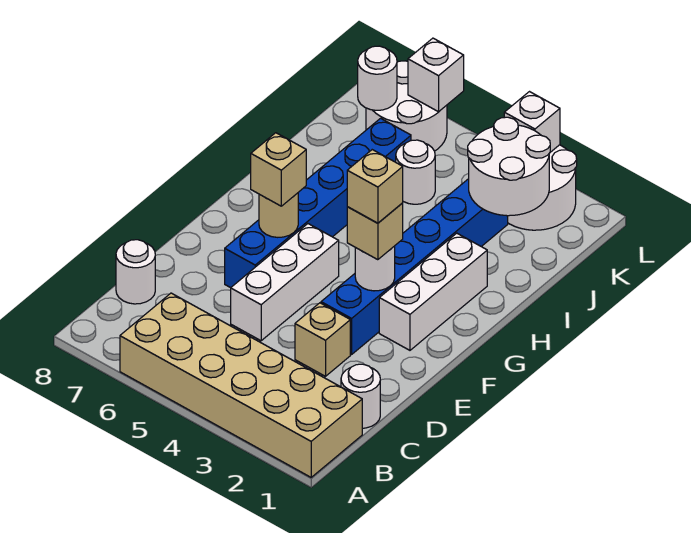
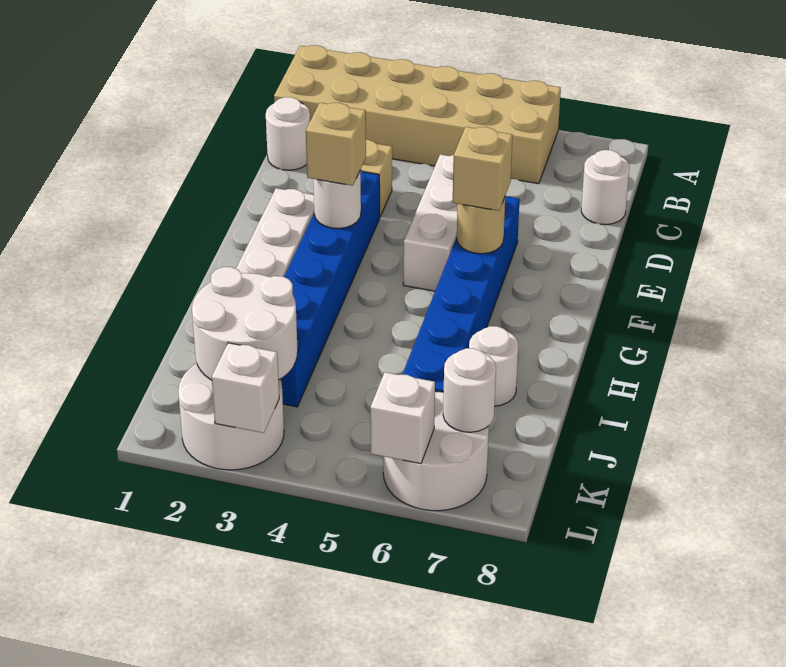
tan brick F3 level 4 -> none
white round brick J5 level 1 -> white round brick I7 level 1

